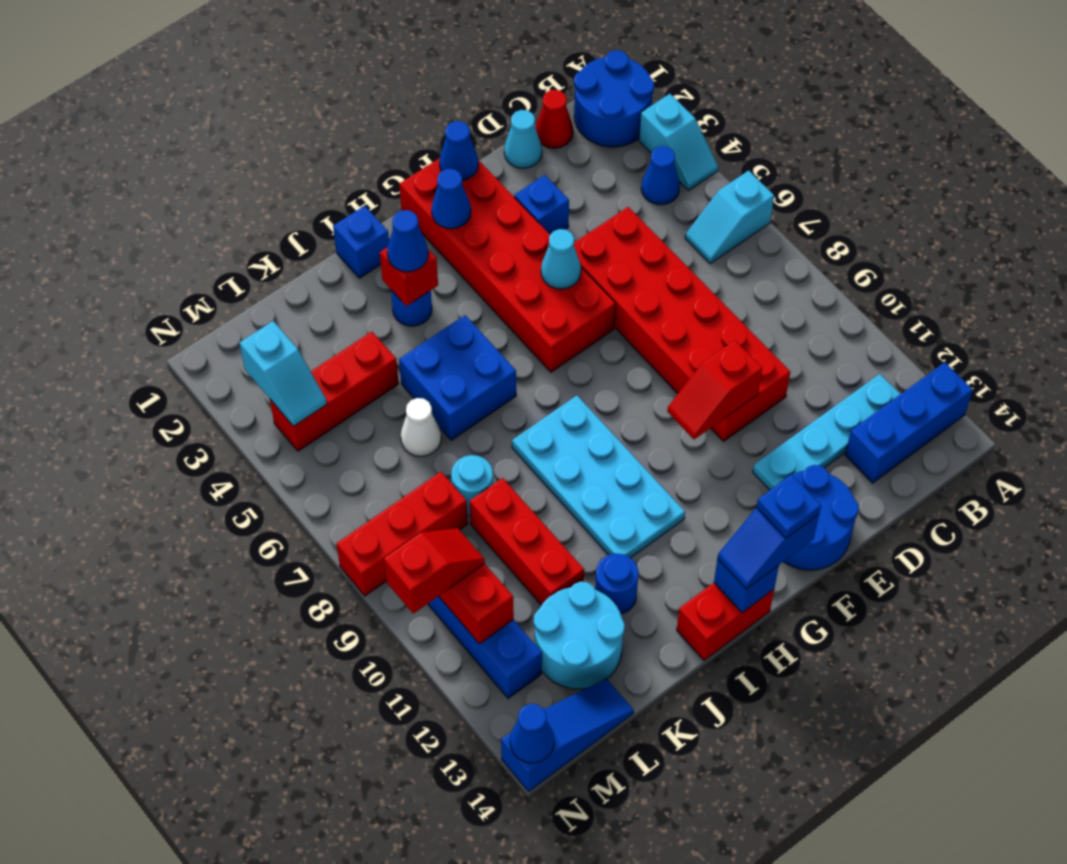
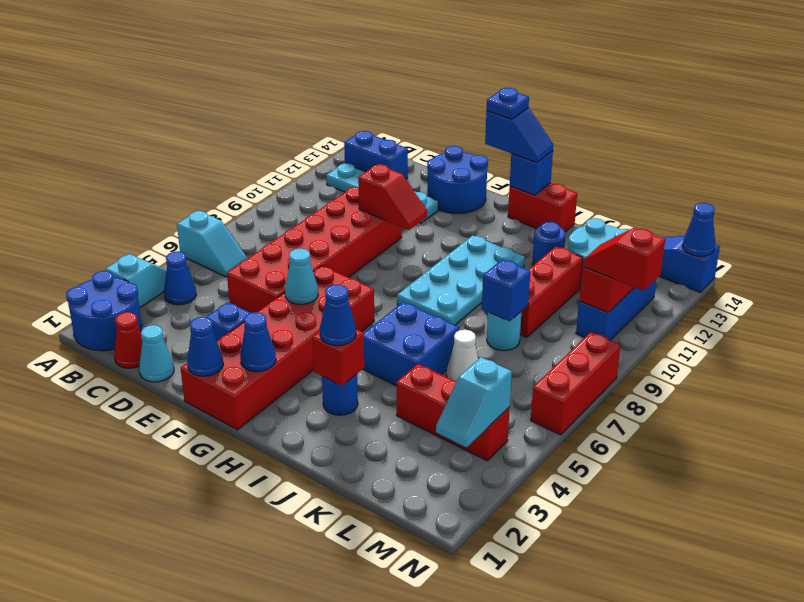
blue brick A13:C13 level 1 -> blue brick B13:C13 level 1
blue brick I1 level 1 -> blue brick K8 level 2
red brick L8:N8 level 1 -> red brick N6:N8 level 1
cyan slope M3:M4 level 2 top 3 -> cyan slope M3:M4 level 2 top 4

